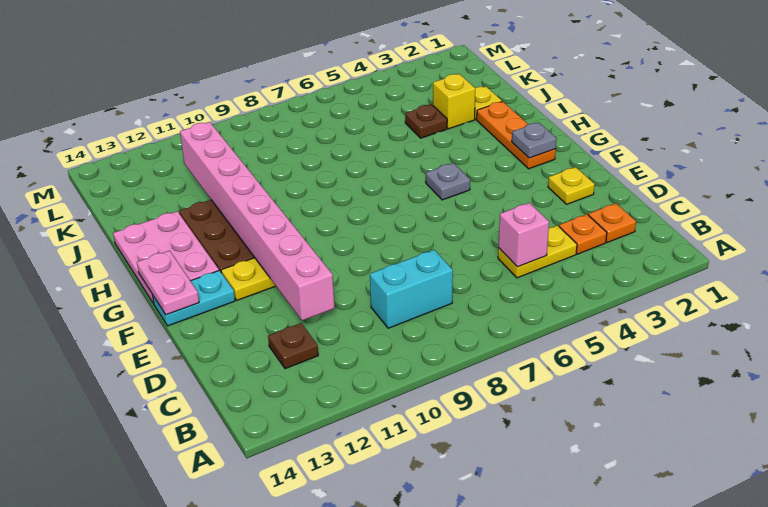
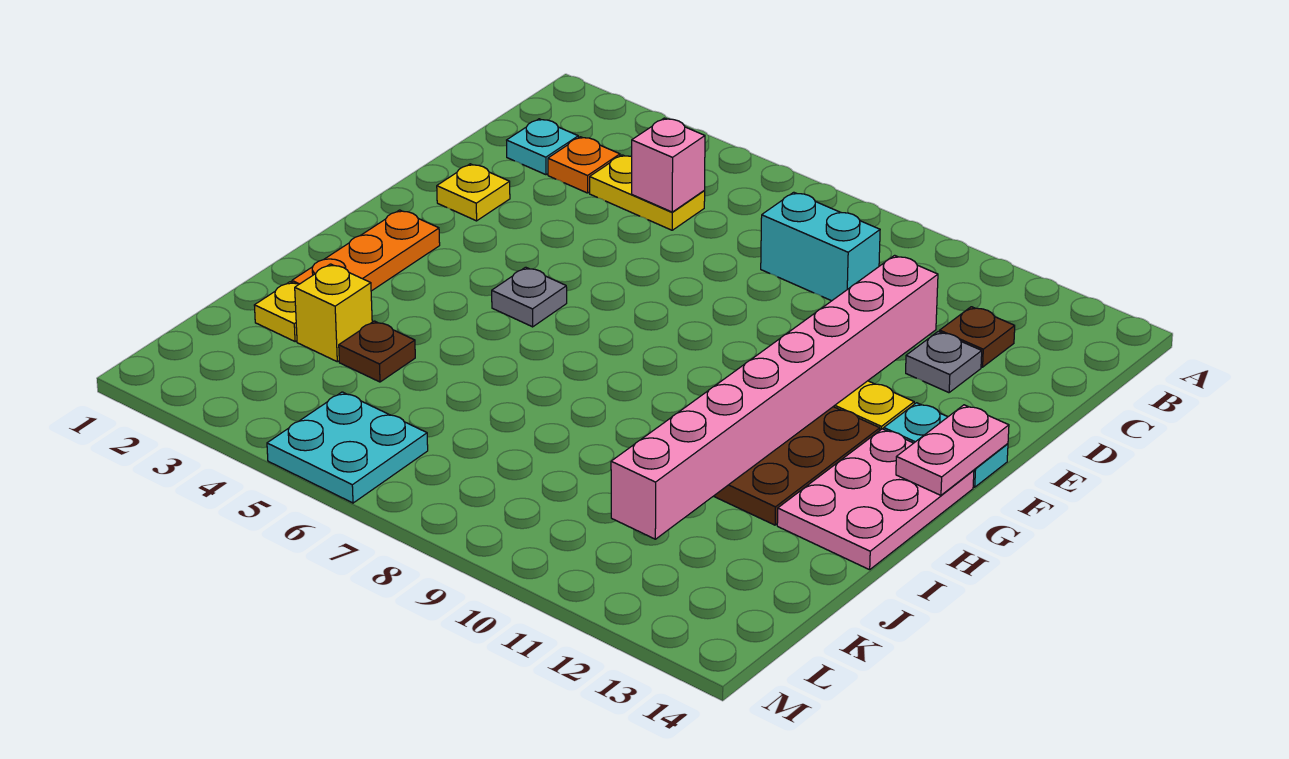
orange plate C2 level 1 -> cyan plate C2 level 1
grey plate G2 level 2 -> grey plate D12 level 1
none -> cyan plate L5:M6 level 1

